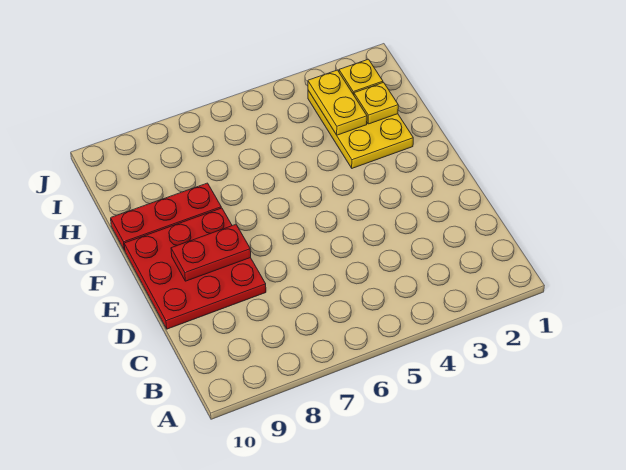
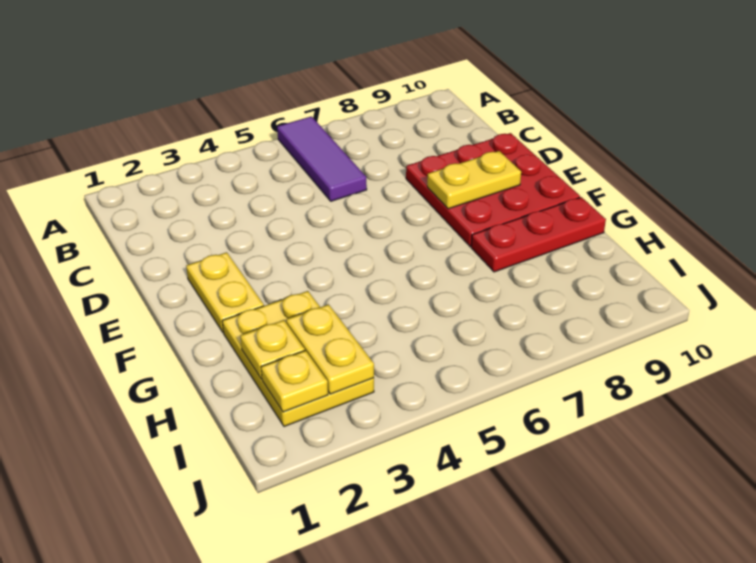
none -> purple tile A6:C6 level 1
none -> yellow plate E2:F2 level 1
red plate E8:E9 level 2 -> yellow plate E8:E9 level 2

